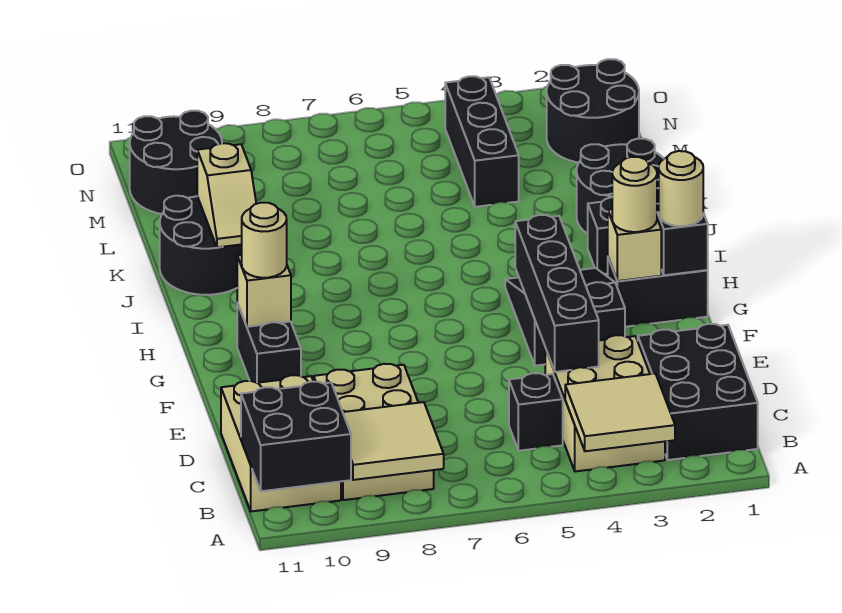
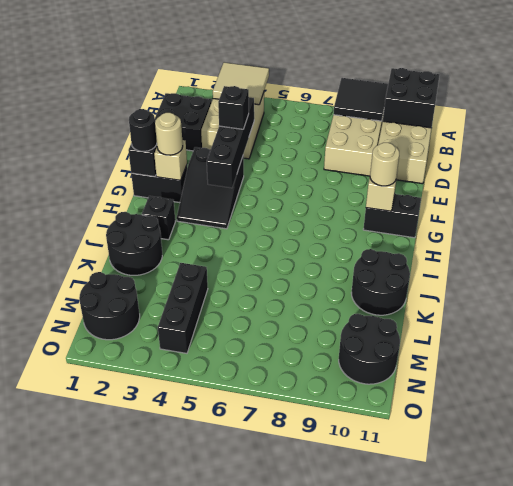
tan tile A8:B9 level 2 -> black tile A8:B9 level 2
black brick B1:D2 level 1 -> black brick C1:D2 level 1
black brick C5 level 1 -> black brick E4 level 3
black brick F10:G10 level 1 -> black brick G10:G11 level 1
tan round brick G1 level 3 -> black round brick G1 level 3
tan slope J10:K10 level 2 top K -> none

